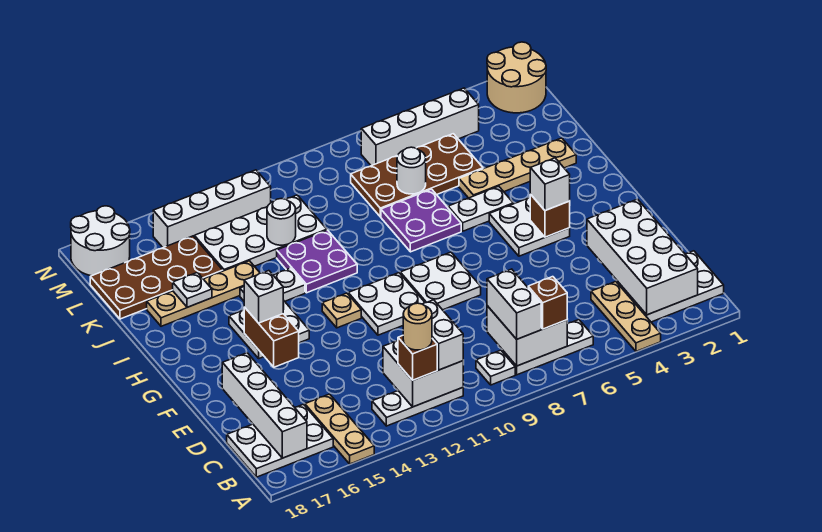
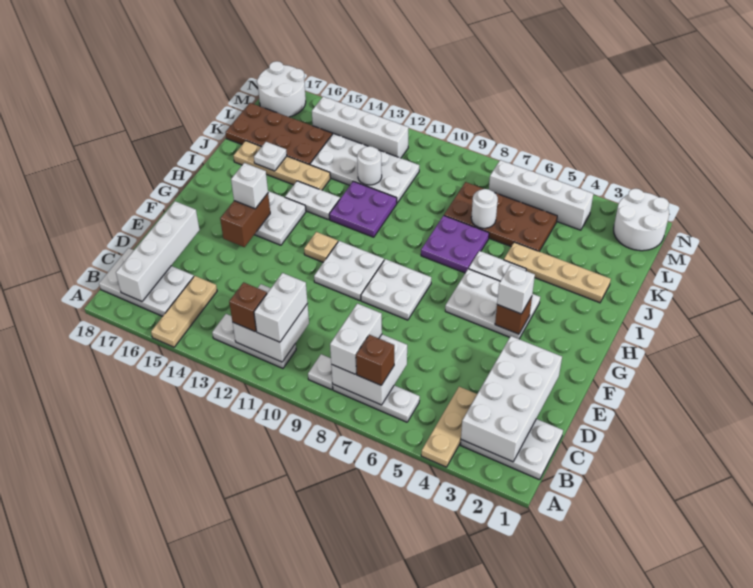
tan round brick B12 level 4 -> none
white plate G4:H5 level 1 -> white plate G4:H6 level 1
tan round brick M1:N2 level 1 -> white round brick M1:N2 level 1

